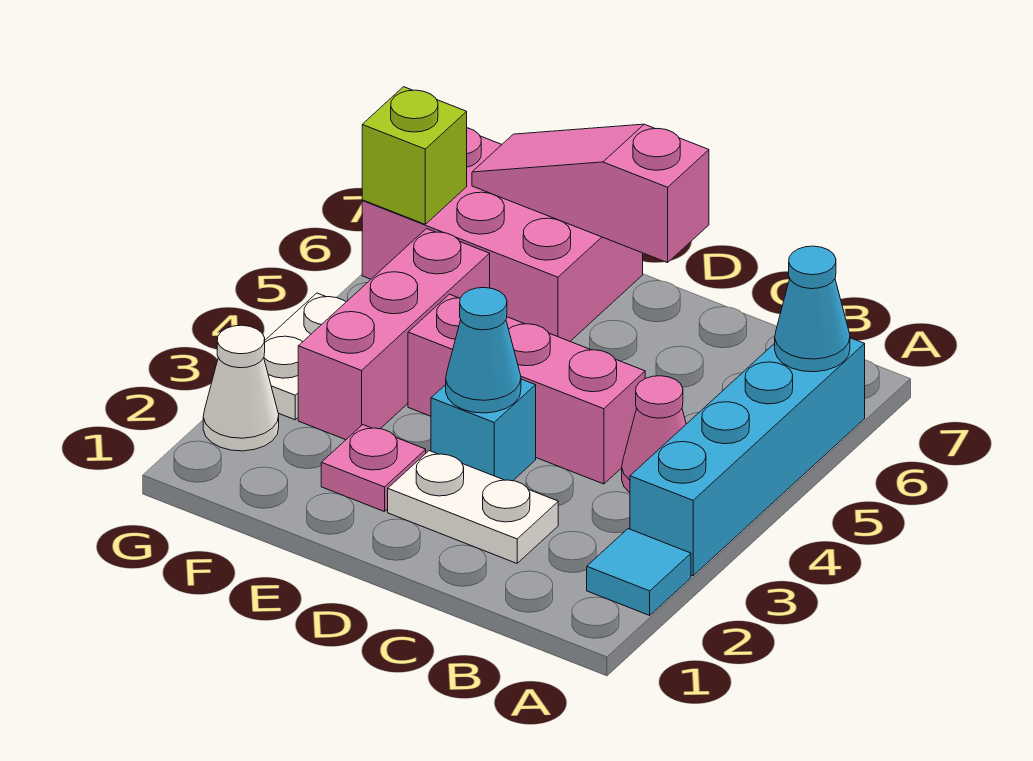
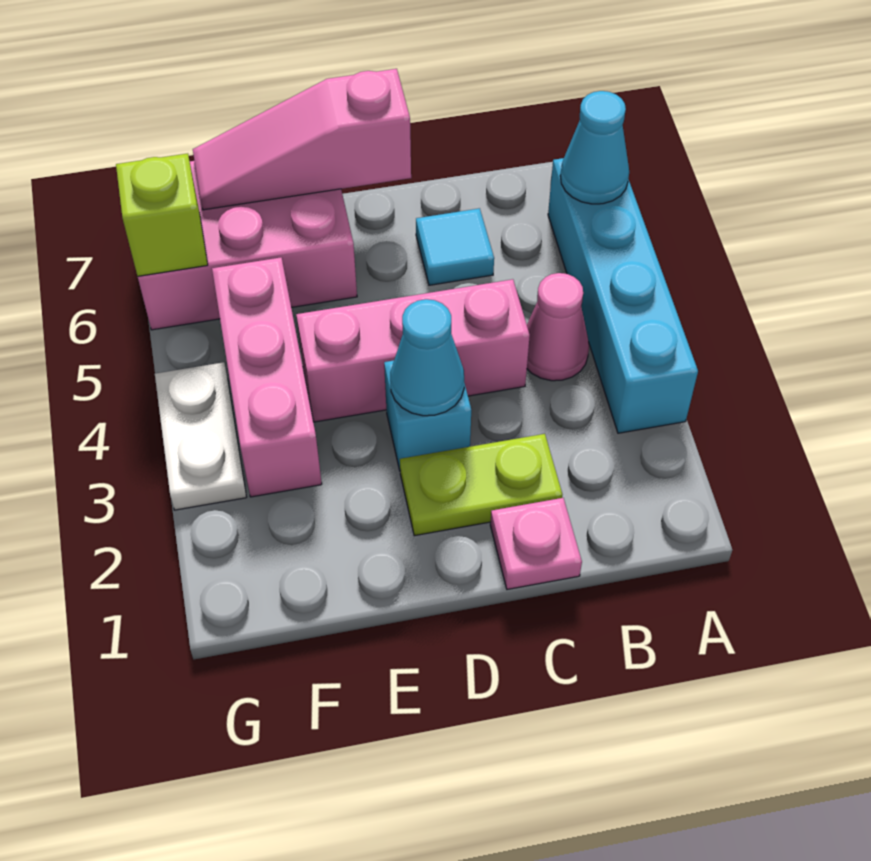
cyan tile A2 level 1 -> cyan tile C6 level 1
white plate C2:D2 level 1 -> lime plate C2:D2 level 1
pink plate E2 level 1 -> pink plate C1 level 1
white cone G2 level 1 -> none

